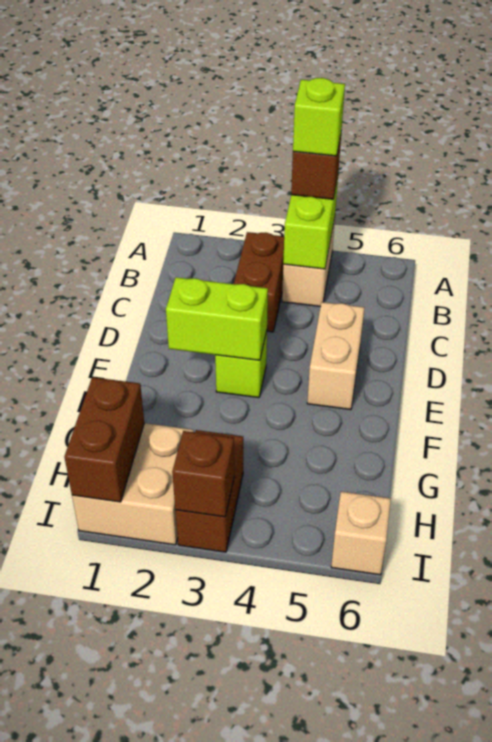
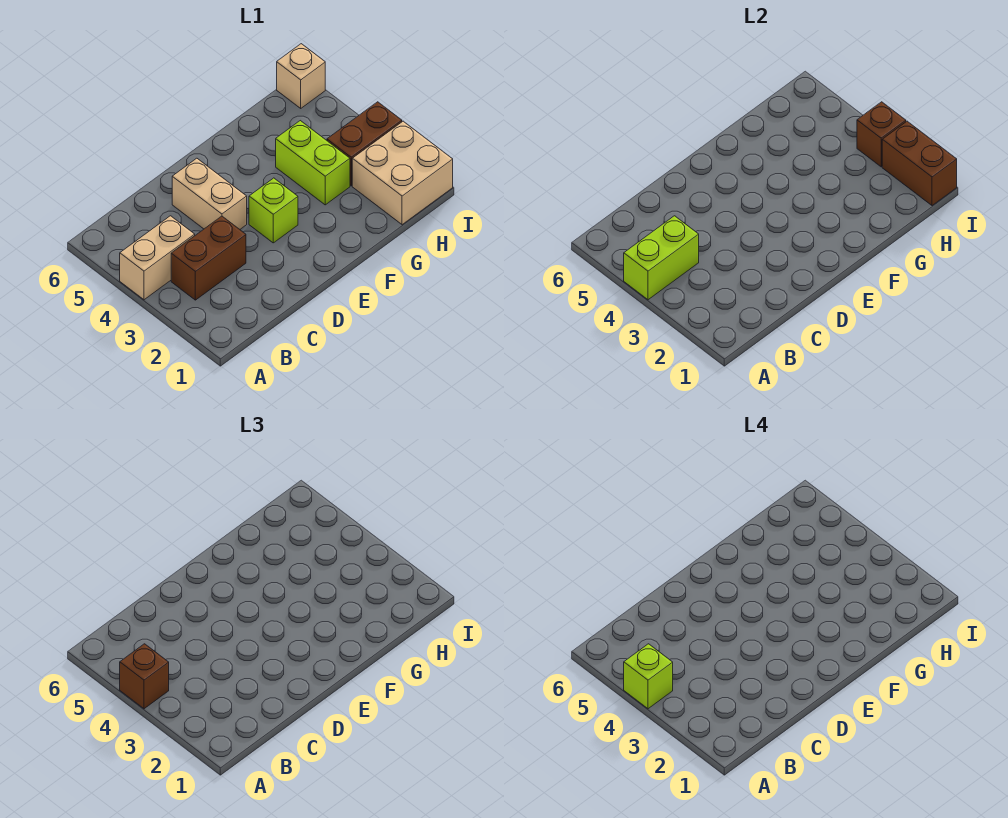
tan brick D5:E5 level 1 -> tan brick D4:D5 level 1
lime brick E2:E3 level 2 -> lime brick G3:G4 level 1
brown brick H1:I1 level 2 -> brown brick I1:I2 level 2

